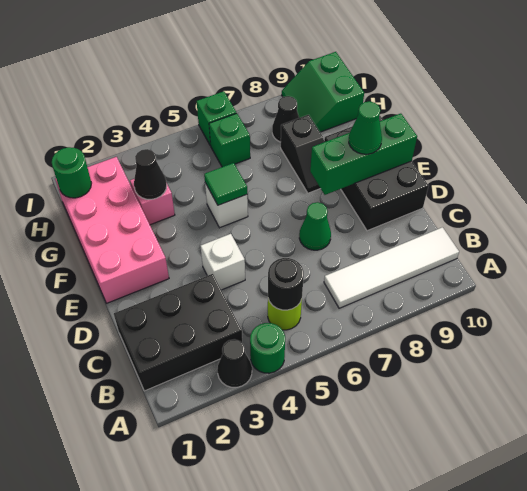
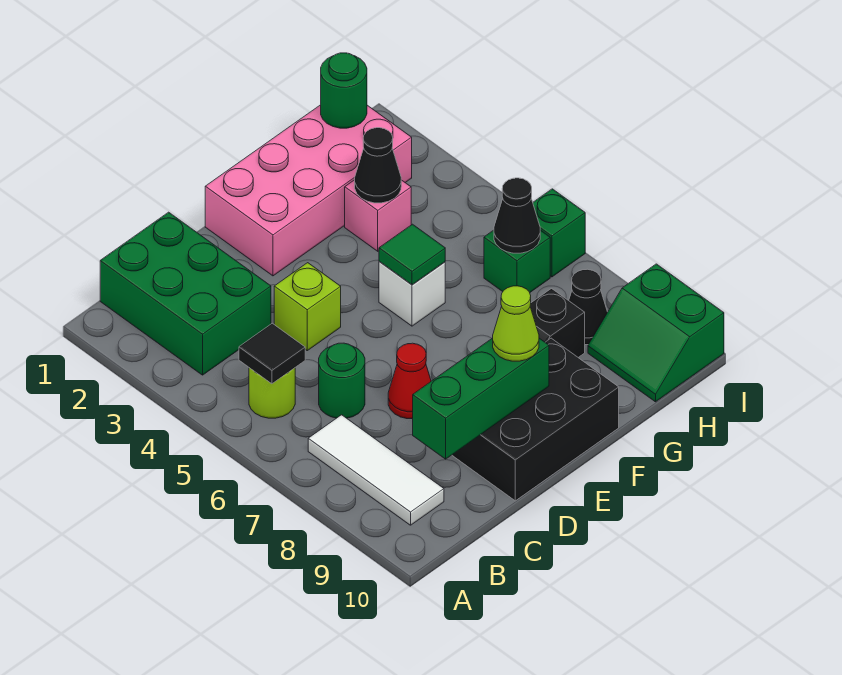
black cone A3 level 1 -> black cone H6 level 2
green round brick A4 level 1 -> green round brick C6 level 1
black brick B1:C3 level 1 -> green brick B1:C3 level 1
black round brick B5 level 2 -> black tile B5 level 2
white tile B7:B10 level 1 -> white tile B7:B9 level 1
white brick D4 level 1 -> lime brick D4 level 1
green cone D7 level 1 -> red cone D7 level 1
green brick E8:E10 level 2 -> green brick C9:E9 level 2
green cone E9 level 3 -> lime cone E9 level 3
green slope H9:I10 level 1 top 10 -> green slope H9:I10 level 1 top I

